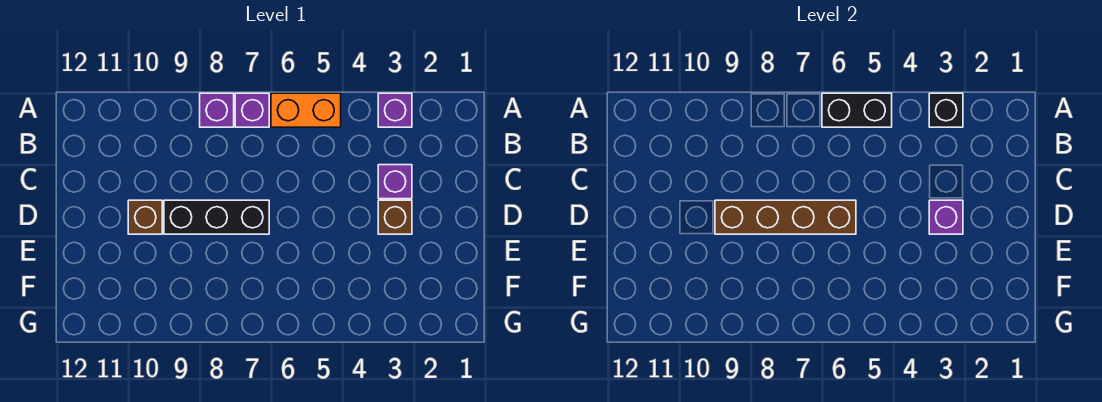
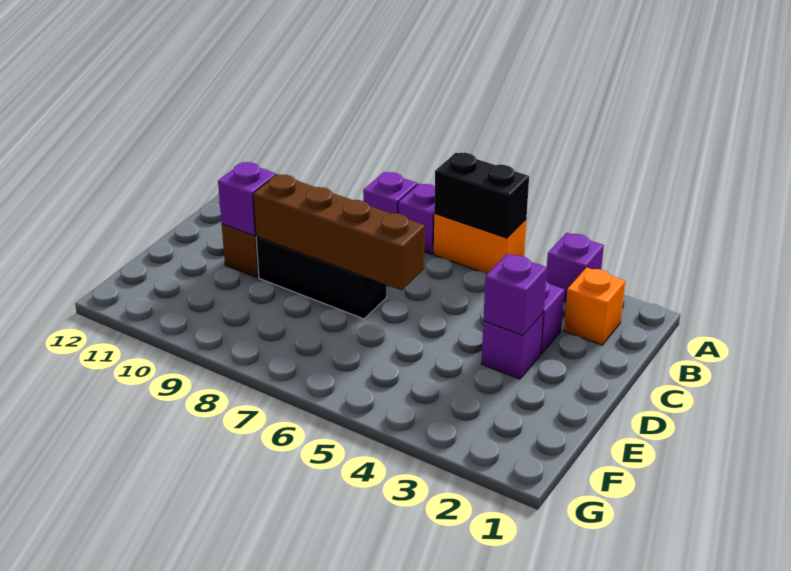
black brick A3 level 2 -> none
none -> orange brick B2 level 1
brown brick D3 level 1 -> purple brick D3 level 1
none -> purple brick D10 level 2

